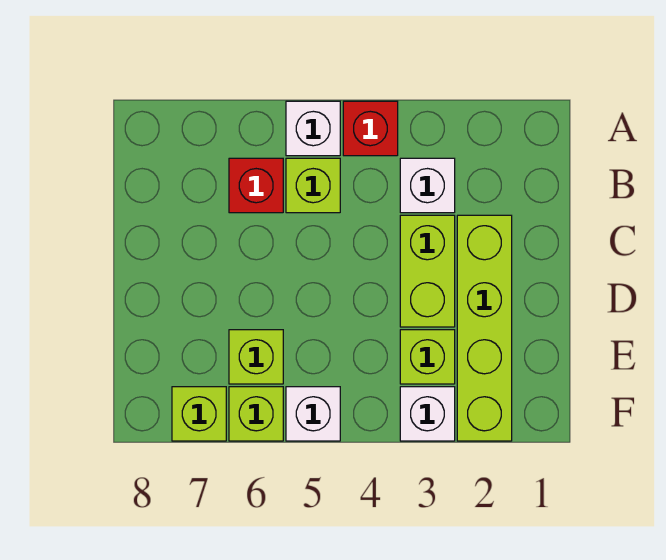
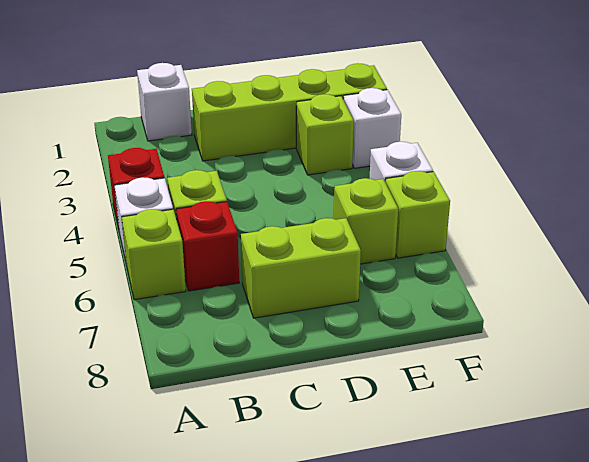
white brick B3 level 1 -> white brick B1 level 1
lime brick C3:D3 level 1 -> lime brick C7:D7 level 1
lime brick F7 level 1 -> lime brick A6 level 1

